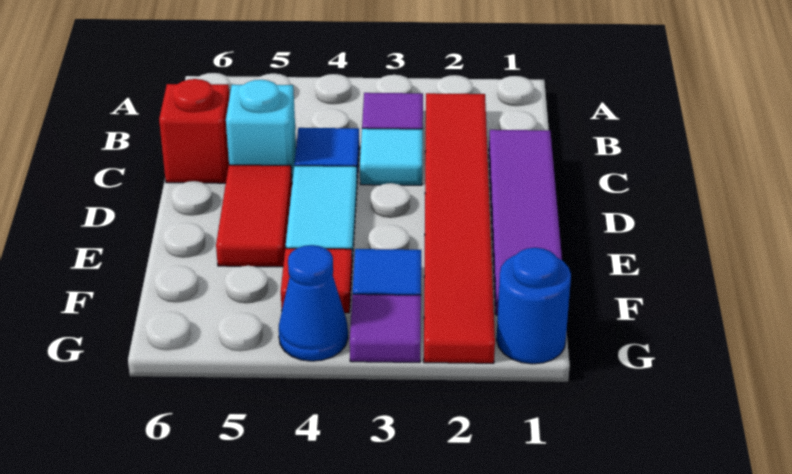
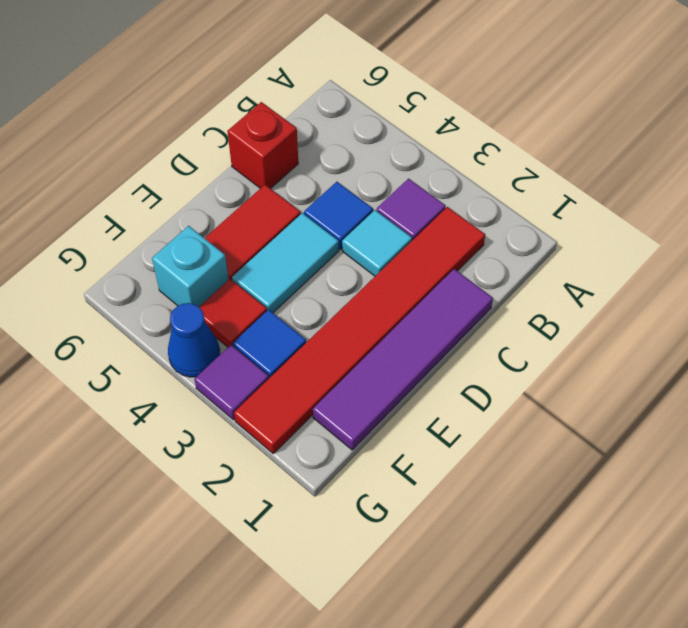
cyan brick C5 level 1 -> cyan brick F5 level 1
blue round brick G1 level 1 -> none

